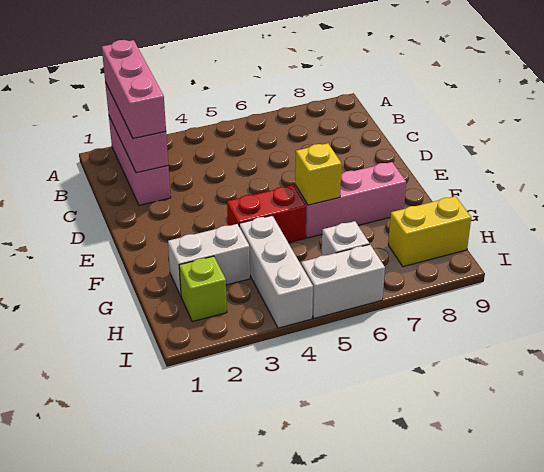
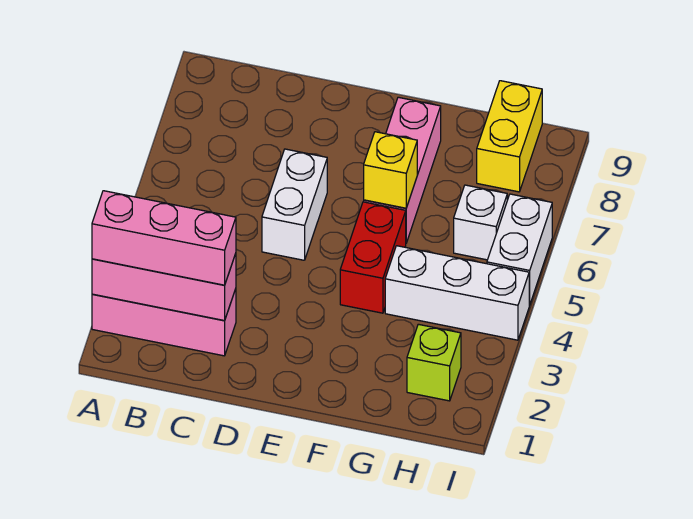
white brick G2:G3 level 1 -> white brick D5:D6 level 1

